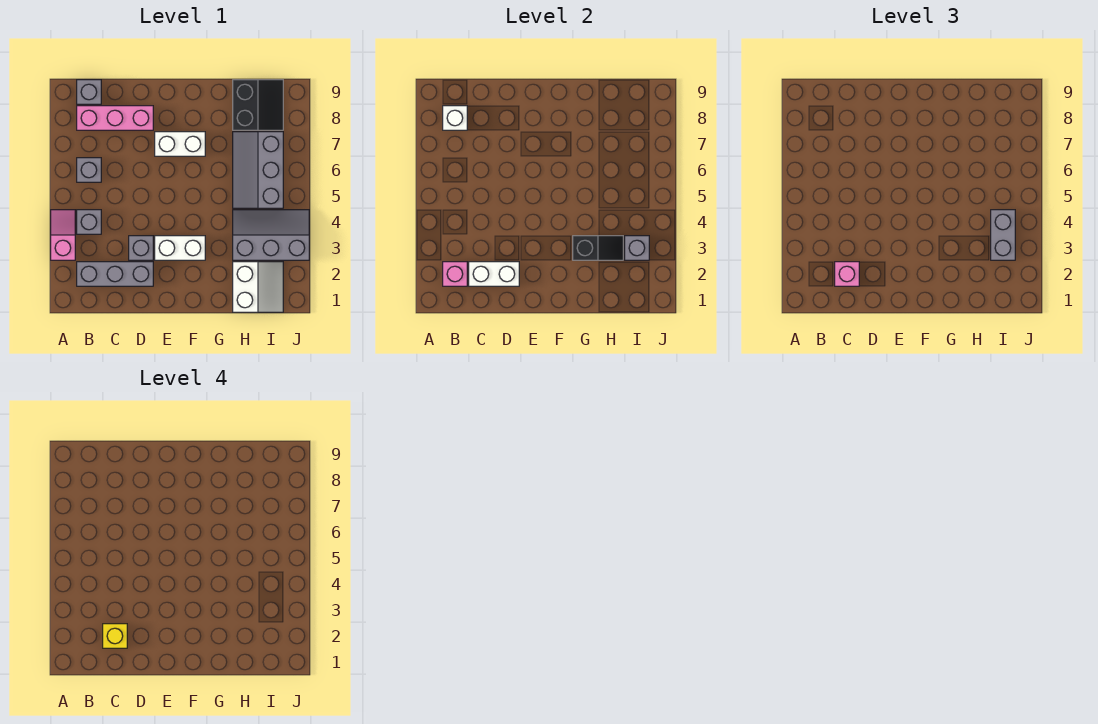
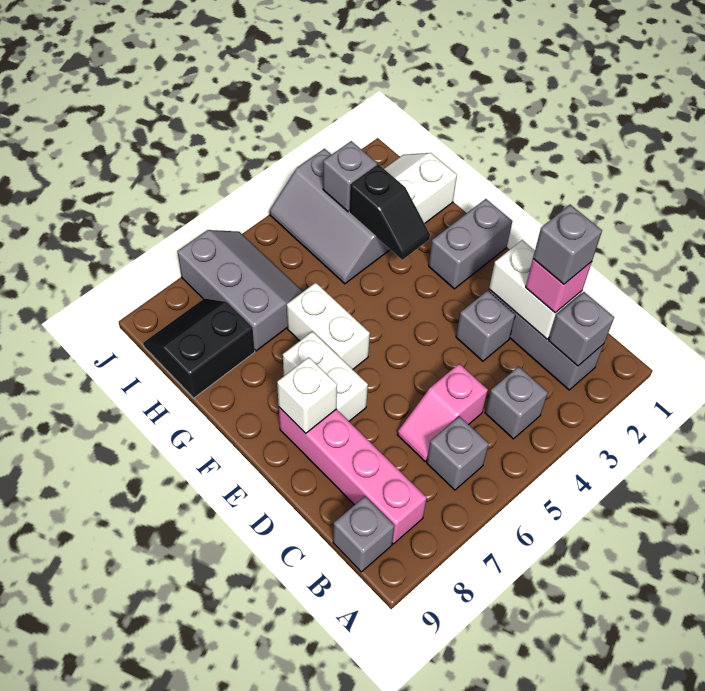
pink slope A3:A4 level 1 top 3 -> pink slope C5:C6 level 1 top 5
pink brick B2 level 2 -> grey brick B2 level 2
pink brick B8:D8 level 1 -> pink brick B8:E8 level 1
white brick B8 level 2 -> white brick E8 level 2
yellow brick C2 level 4 -> grey brick C2 level 4
white brick E3:F3 level 1 -> white brick F6:G6 level 1
black slope G3:H3 level 2 top G -> black slope G3:H3 level 2 top H
grey slope H5:I7 level 1 top I -> grey slope H6:J7 level 1 top 7
grey brick I3:I4 level 3 -> grey brick F1:F2 level 1

